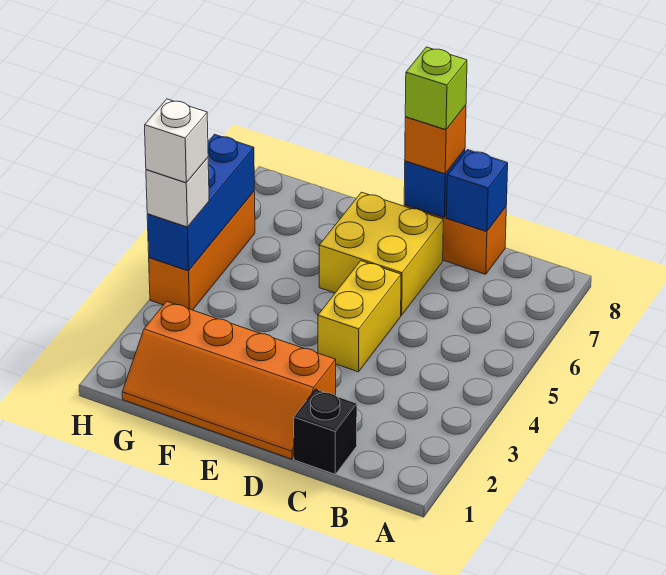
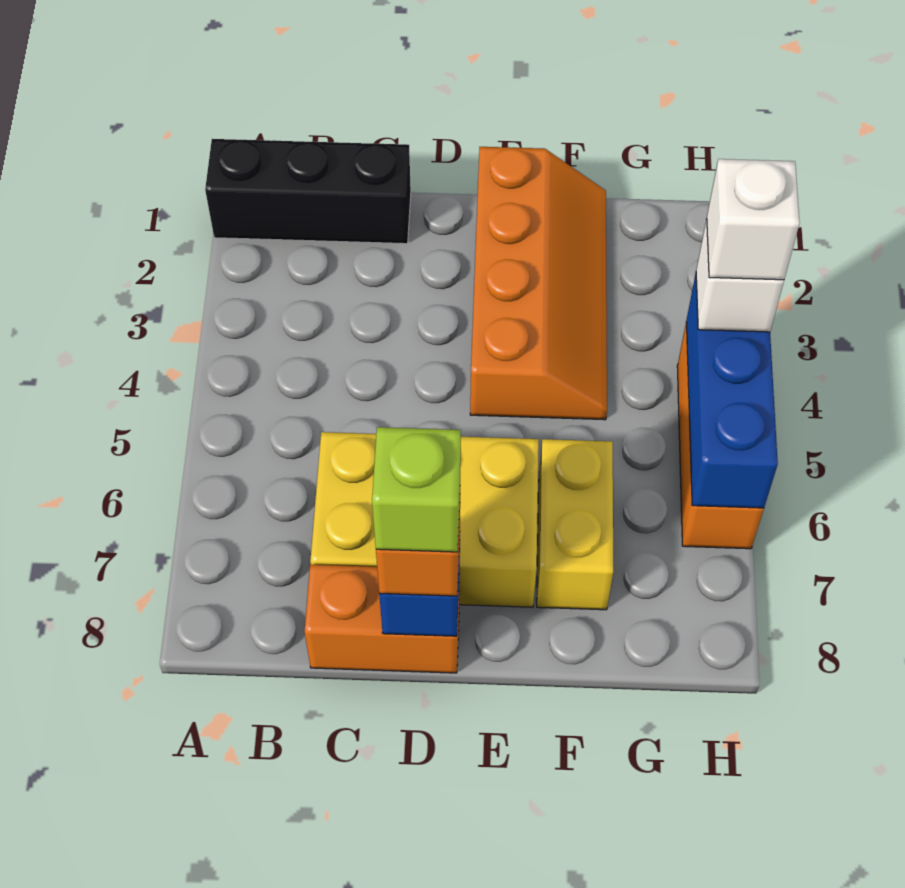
black brick C1 level 1 -> black brick A1:C1 level 1
blue brick C8 level 2 -> none
orange slope D1:G2 level 1 top 2 -> orange slope E1:F4 level 1 top E
yellow brick D4:D5 level 1 -> yellow brick F6:F7 level 1
yellow brick D6:E7 level 1 -> yellow brick C6:E7 level 1

